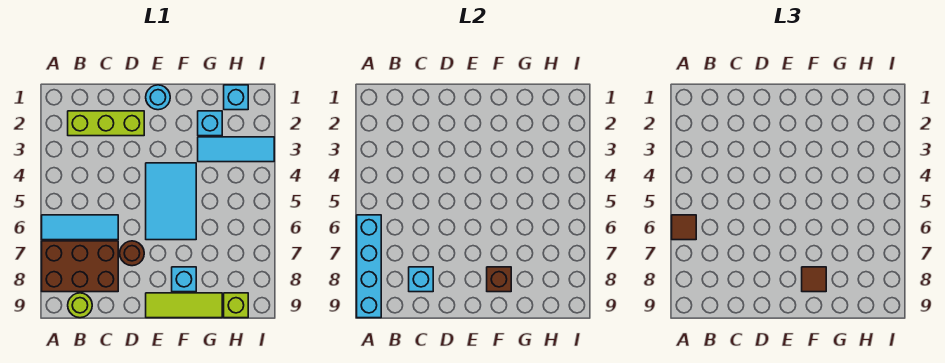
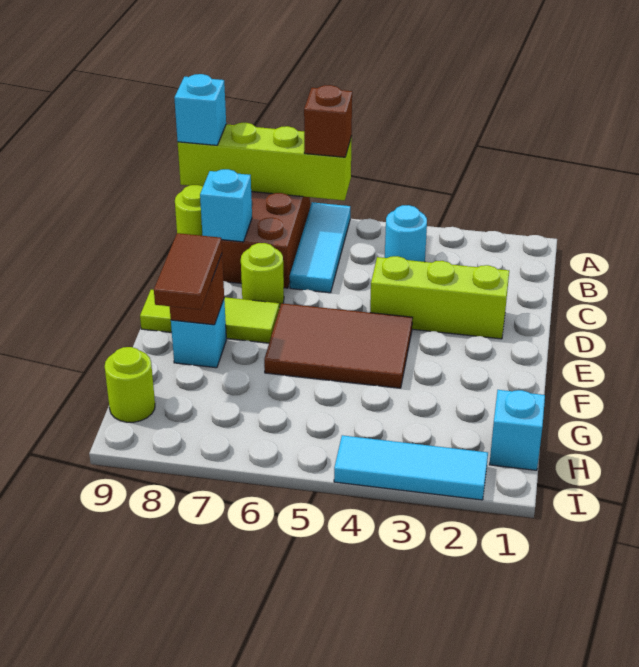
cyan brick A6:A9 level 2 -> lime brick A6:A9 level 2
brown tile A6 level 3 -> brown brick A6 level 3
lime brick B2:D2 level 1 -> lime brick D2:D4 level 1
brown round brick D7 level 1 -> lime round brick D7 level 1
cyan round brick E1 level 1 -> cyan round brick B4 level 1
cyan tile E4:F6 level 1 -> brown tile E4:F6 level 1
lime tile E9:G9 level 1 -> lime tile E7:E9 level 1
brown tile F8 level 3 -> brown tile F8:G8 level 3
cyan brick G2 level 1 -> cyan brick A9 level 3
cyan tile G3:I3 level 1 -> cyan tile I2:I4 level 1
lime brick H9 level 1 -> lime round brick H9 level 1

